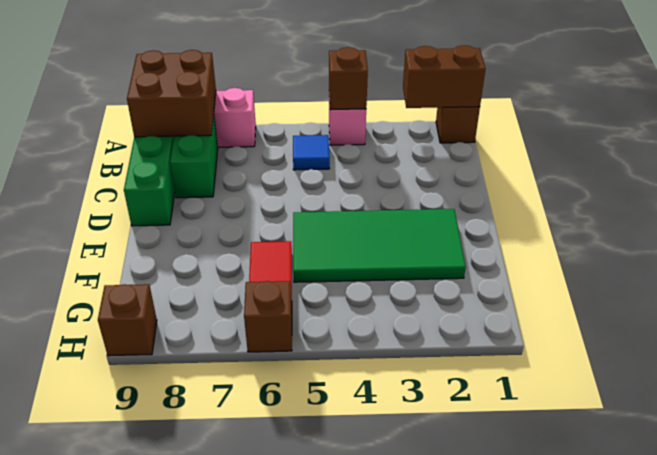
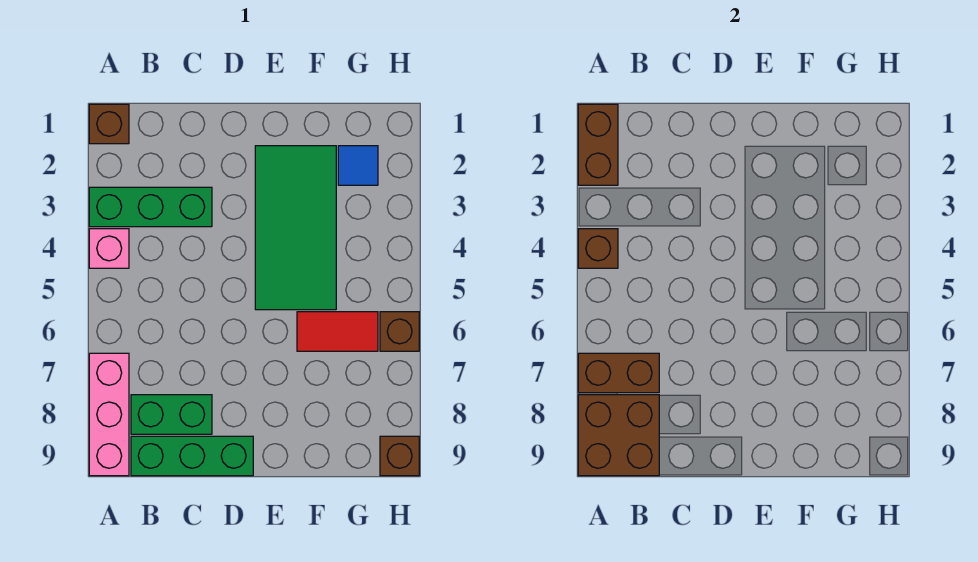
none -> green brick A3:C3 level 1
none -> brown brick A7:B7 level 2
blue tile B5 level 1 -> blue tile G2 level 1

